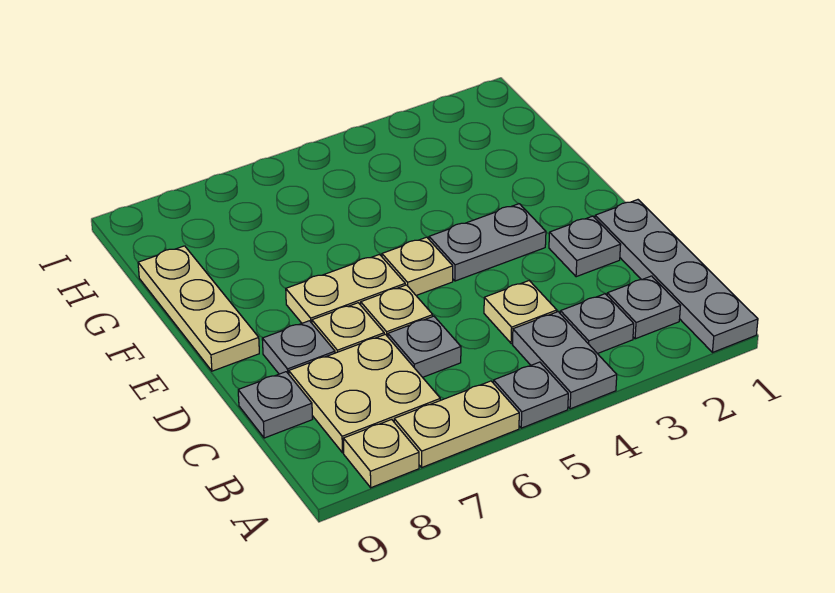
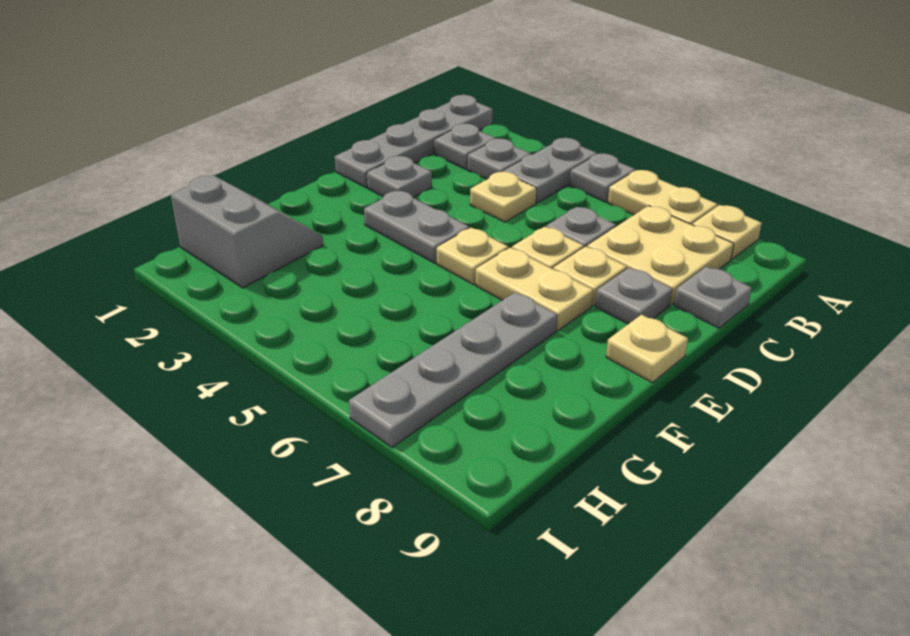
tan plate E9:G9 level 1 -> tan plate E9 level 1
none -> grey plate F7:I7 level 1
none -> grey slope G1:H2 level 1 top H

